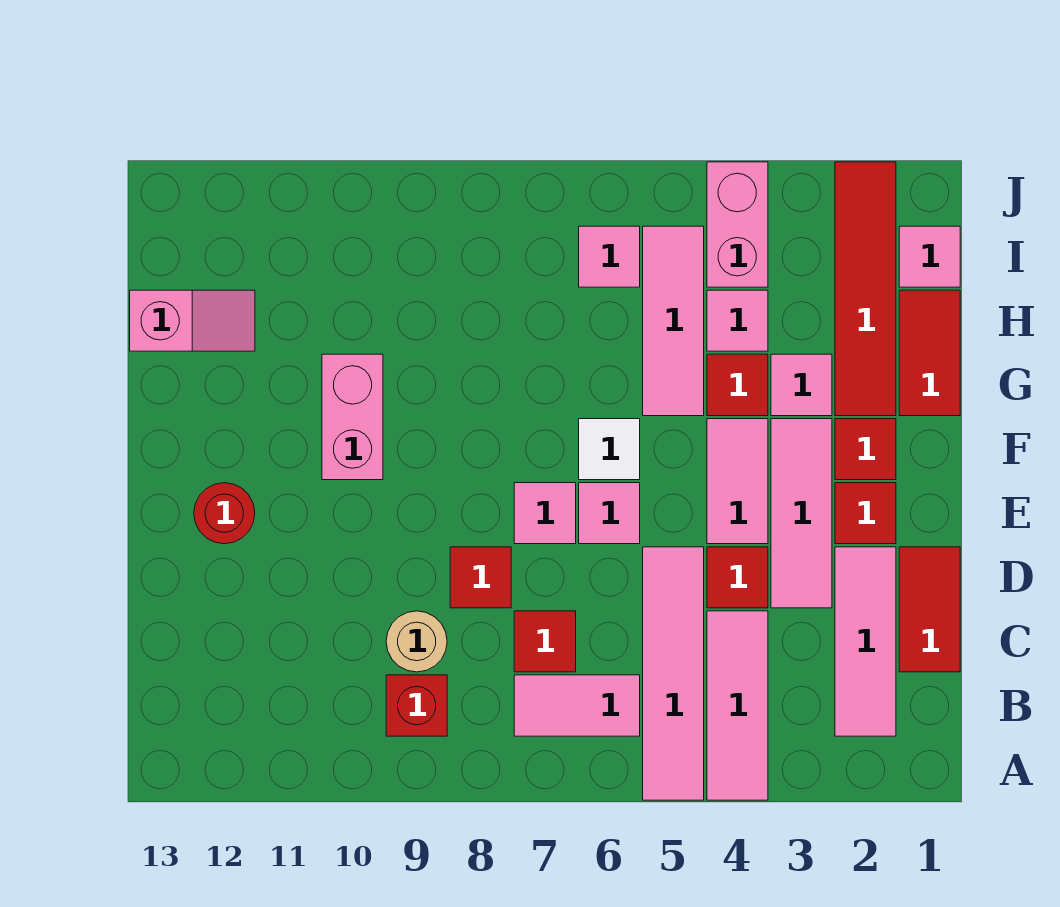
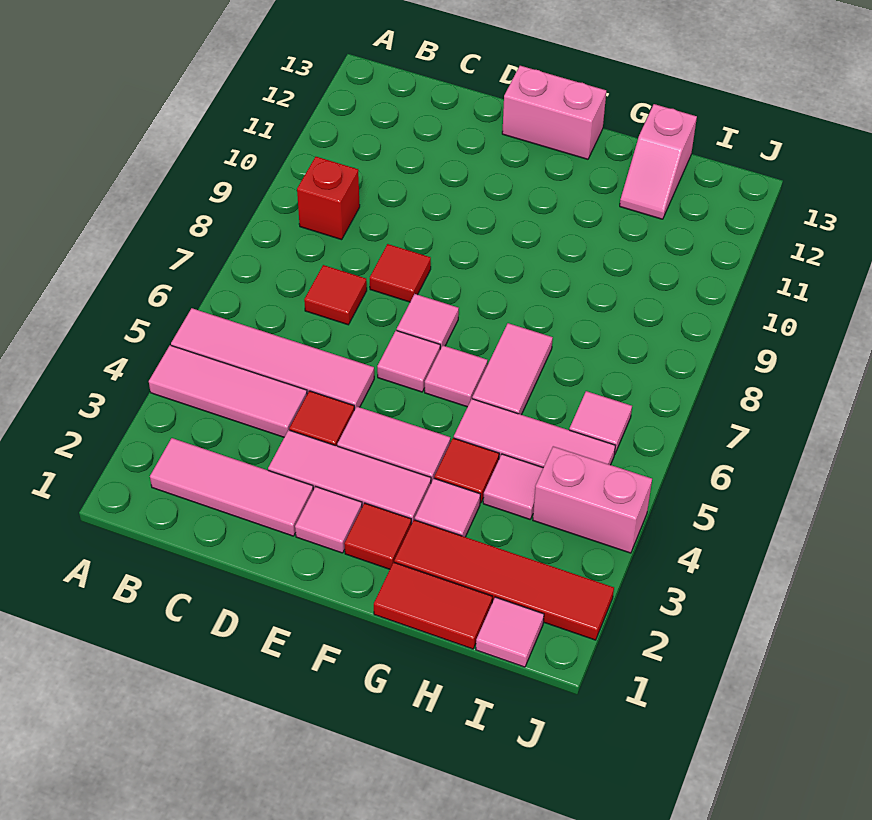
pink tile B6:B7 level 1 -> pink tile G6:G7 level 1
red tile C1:D1 level 1 -> none
tan round brick C9 level 1 -> none
red tile E2 level 1 -> pink tile E2 level 1
red round brick E12 level 1 -> none
white tile F6 level 1 -> pink tile F6 level 1
pink brick F10:G10 level 1 -> pink brick E13:F13 level 1

